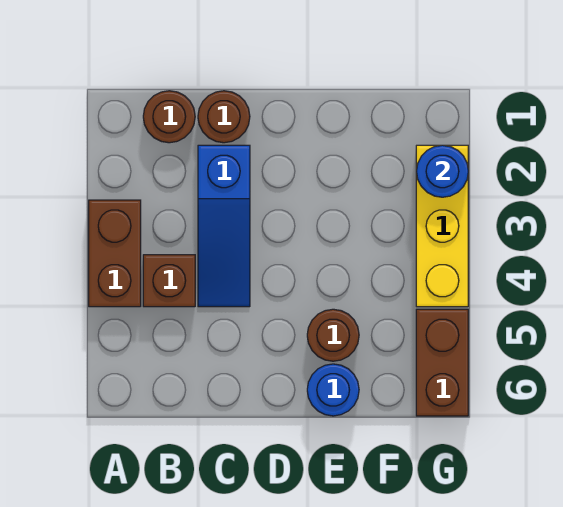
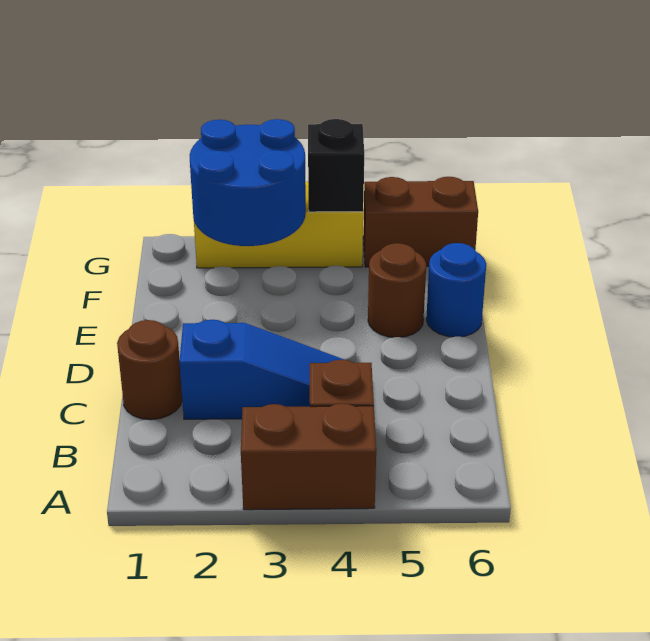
brown round brick B1 level 1 -> none
blue round brick G2 level 2 -> blue round brick F2:G3 level 2
none -> black brick G4 level 2

